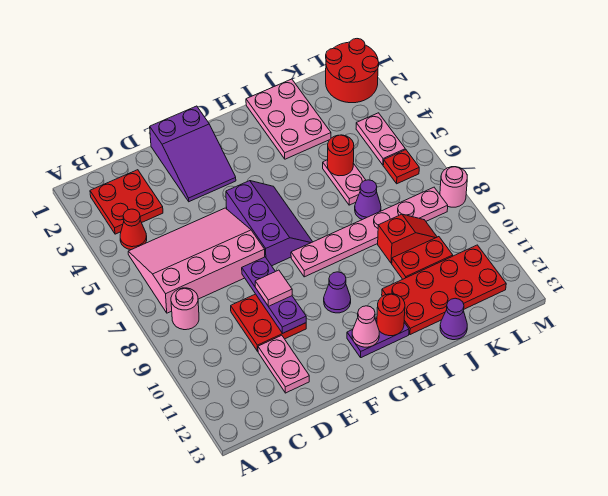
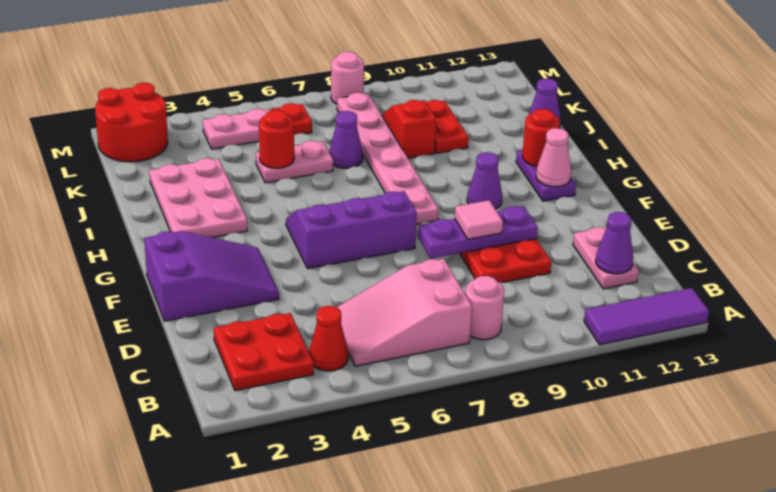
none -> purple tile A11:A13 level 1
pink slope B5:E7 level 1 top 7 -> pink slope B5:C7 level 1 top 7
none -> purple cone C12 level 2
pink plate D11:D12 level 1 -> pink plate C12:D12 level 1
pink plate I1:J3 level 1 -> pink plate H2:J3 level 1
red plate I11:L12 level 1 -> none

